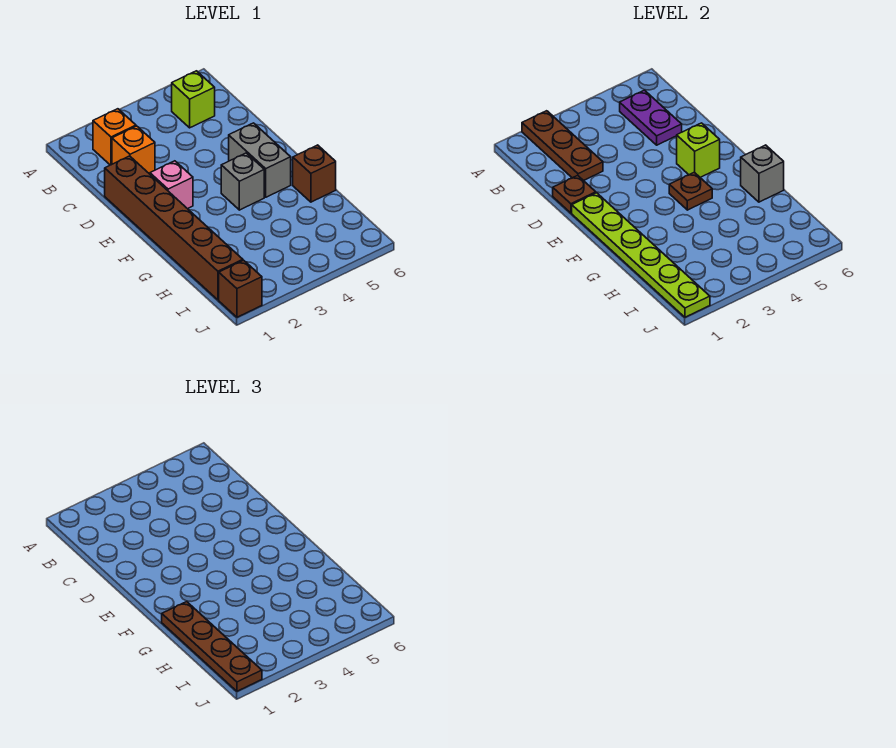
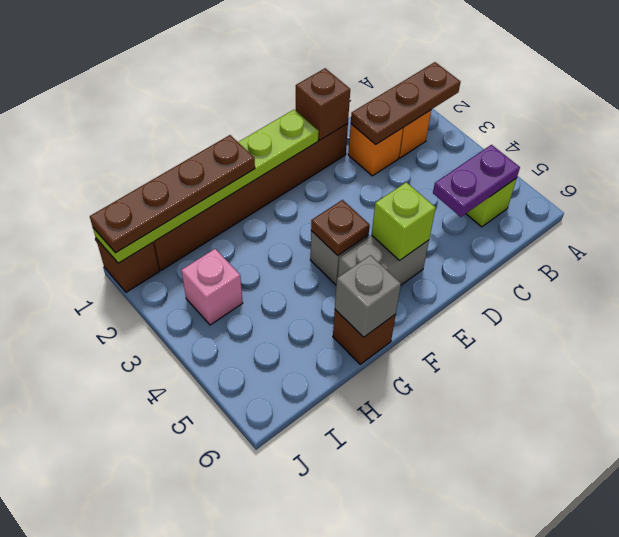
brown plate D1 level 2 -> brown brick D1 level 2
pink brick E2 level 1 -> pink brick I3 level 1

